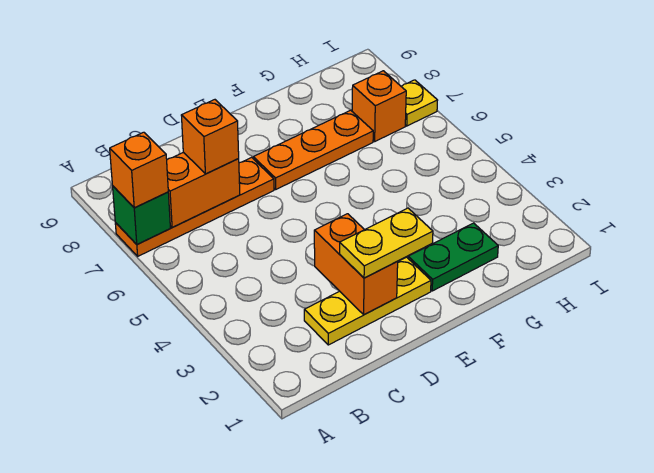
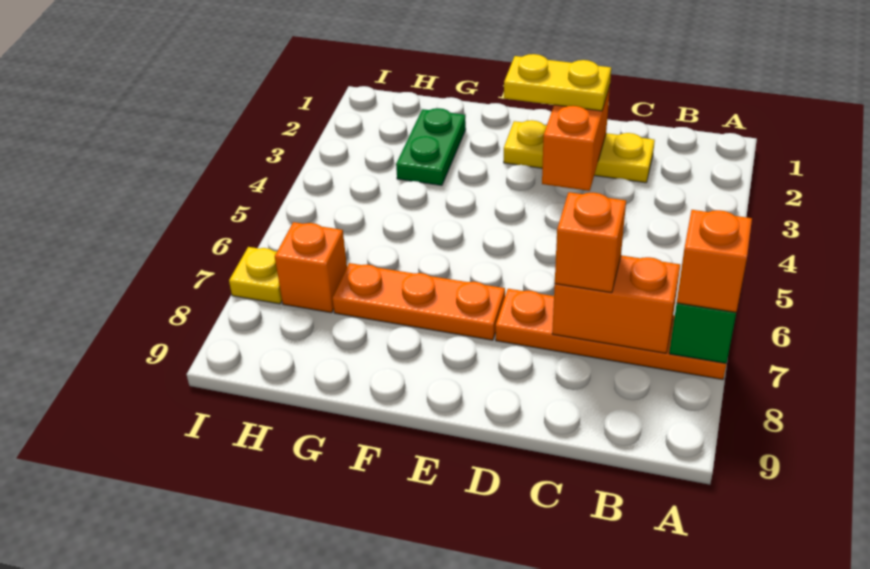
green plate F2:G2 level 1 -> green plate G2:G3 level 1

